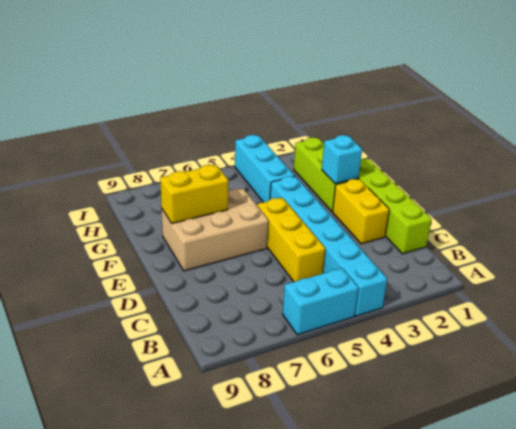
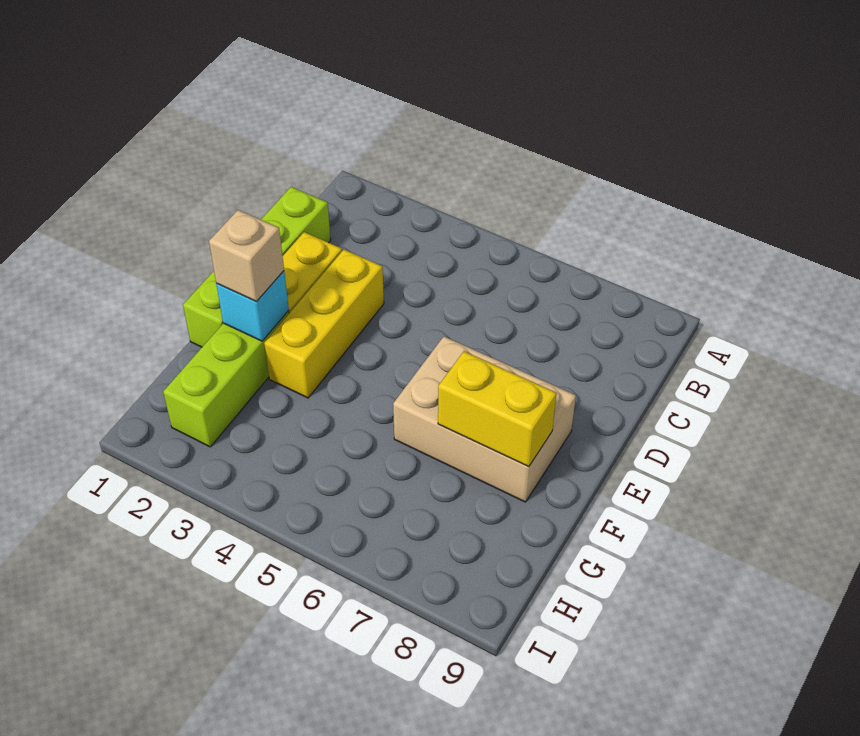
cyan brick A4:F4 level 1 -> none
cyan brick A5:A6 level 1 -> none
yellow brick C5:E5 level 1 -> yellow brick D3:F3 level 1
none -> tan brick F2 level 3
cyan brick G4:I4 level 1 -> none

